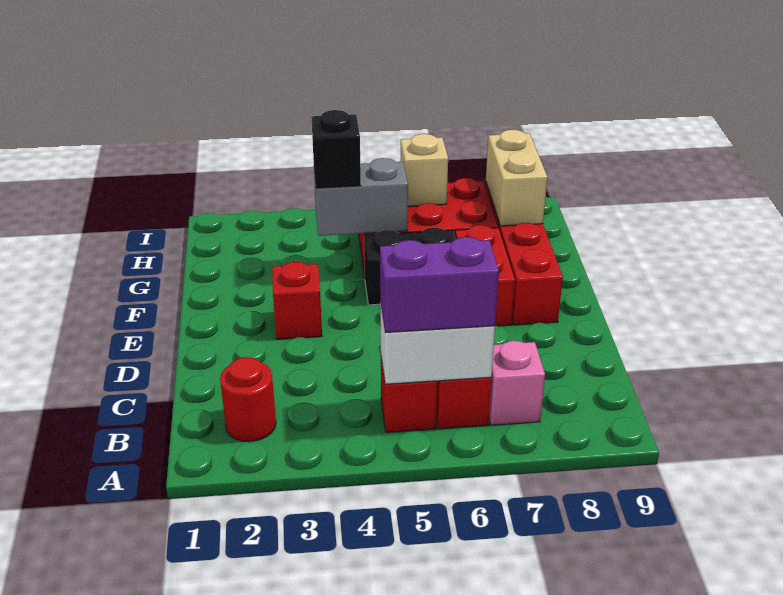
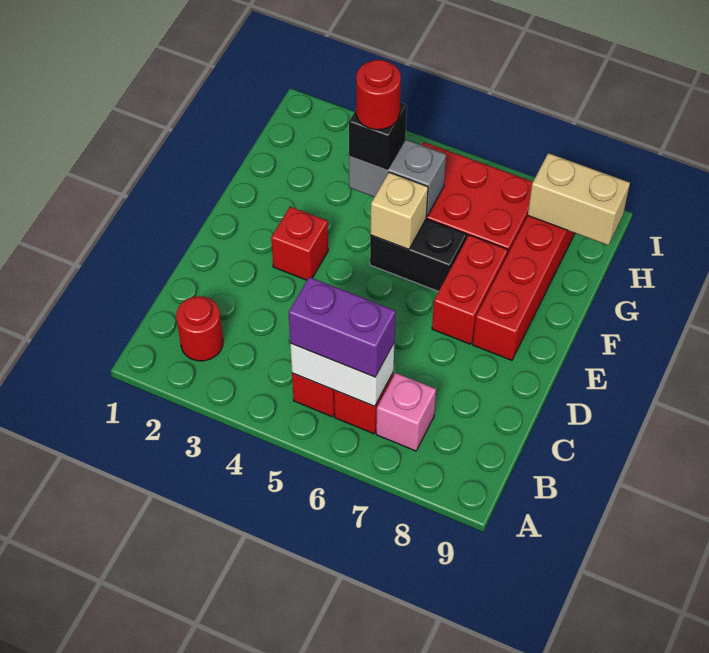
none -> red round brick G4 level 4
tan brick G8:H8 level 2 -> tan brick H8:H9 level 2
tan brick H6 level 2 -> tan brick F5 level 2

